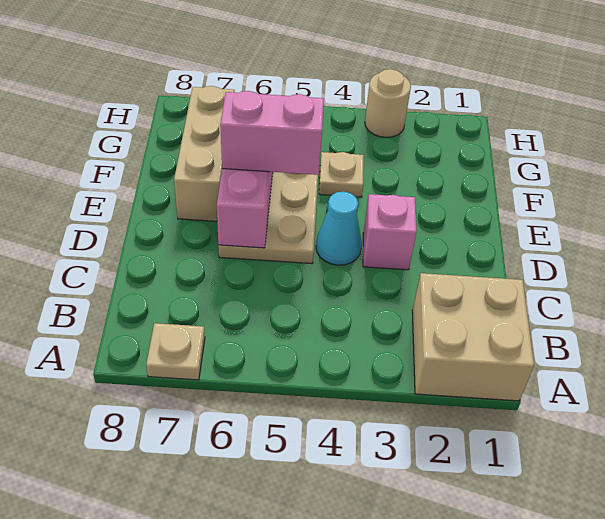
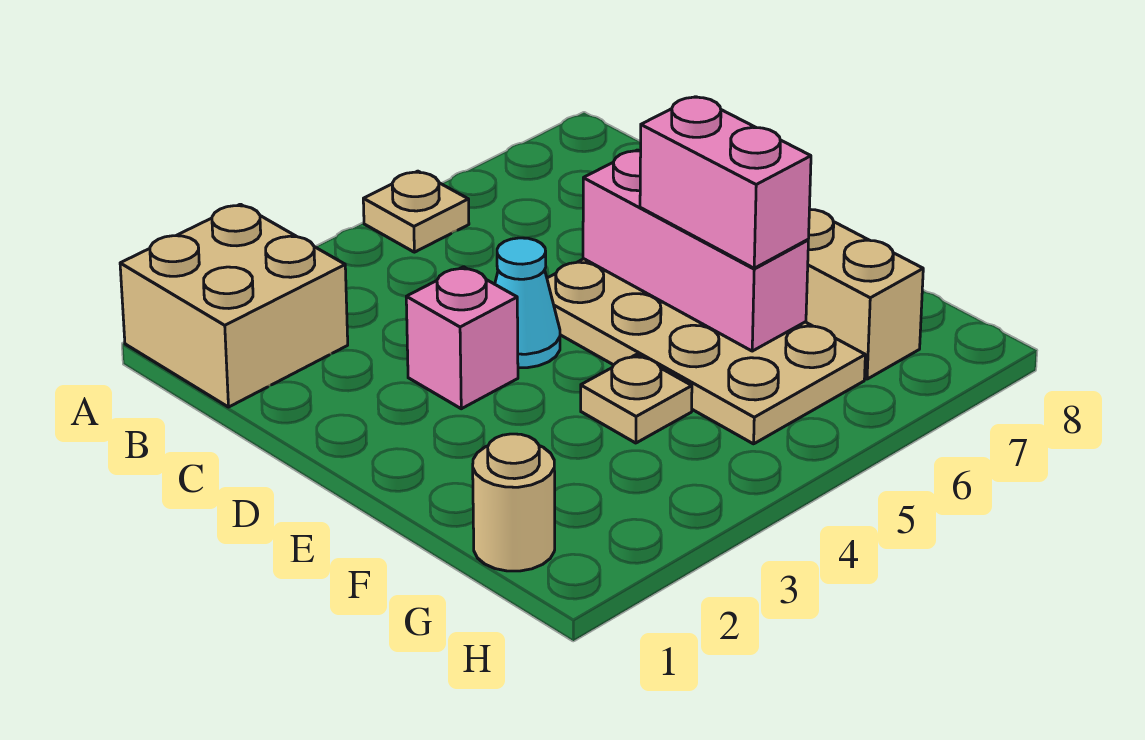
tan plate A7 level 1 -> tan plate A5 level 1
pink brick E5:E6 level 3 -> pink brick E6:F6 level 3
tan round brick H3 level 1 -> tan round brick G1 level 1

